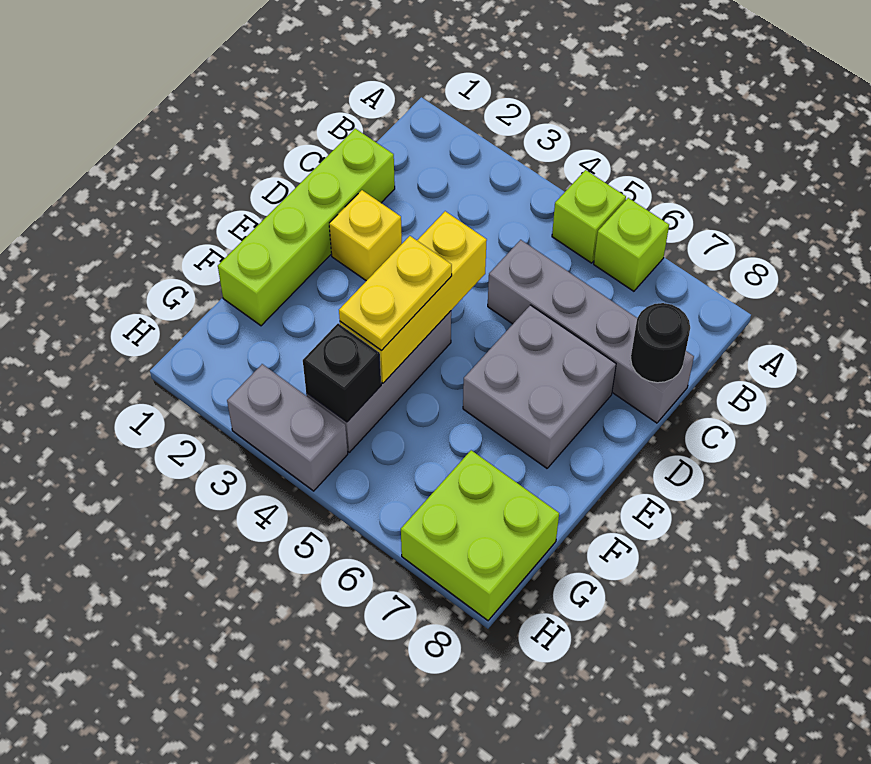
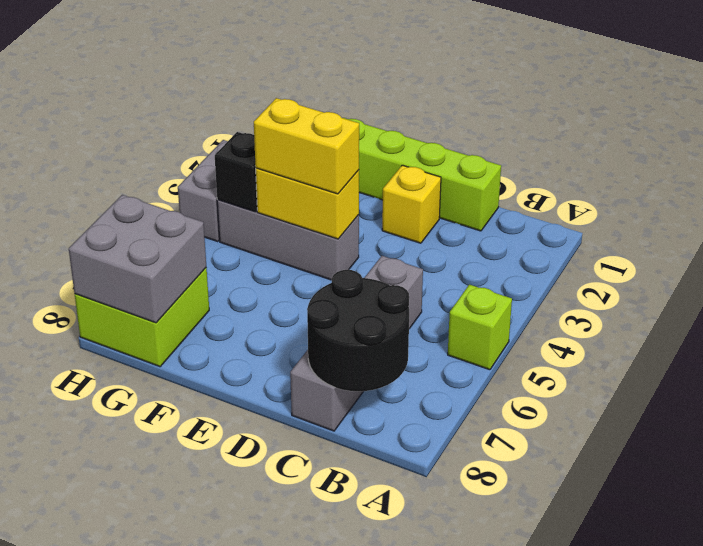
lime brick A6 level 1 -> none
black round brick C8 level 2 -> black round brick B7:C8 level 2
yellow brick D4:F4 level 2 -> yellow brick E4:F4 level 2
grey brick D6:E7 level 1 -> grey brick G7:H8 level 2
yellow plate E4:F4 level 3 -> yellow brick E4:F4 level 3

